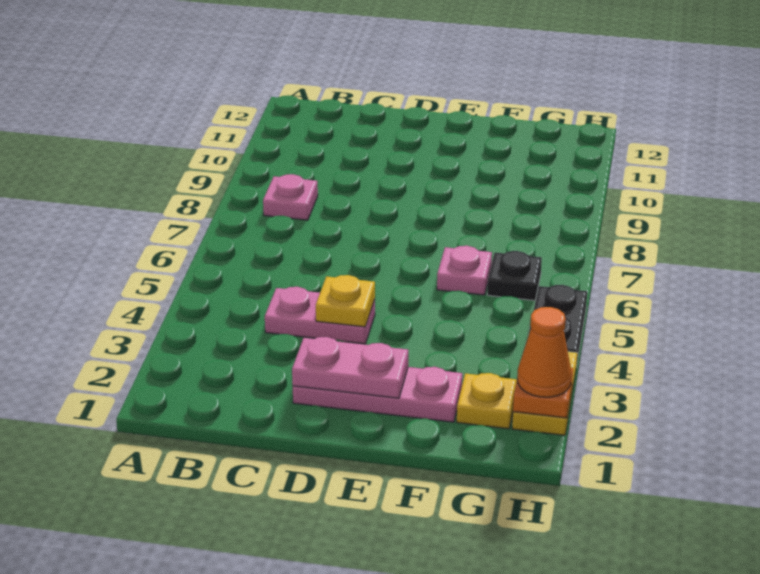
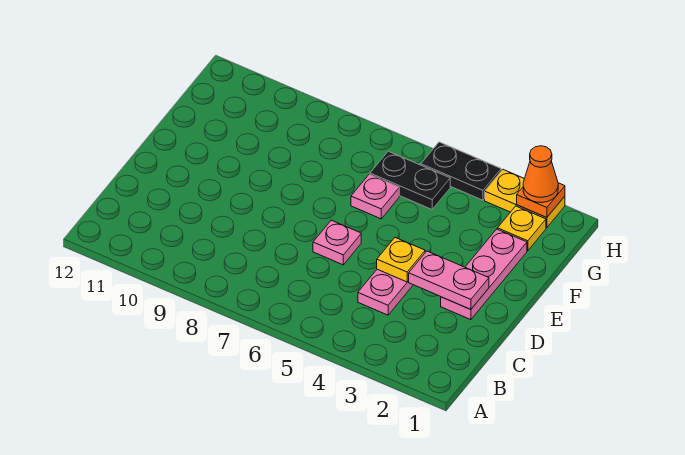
pink plate B8 level 1 -> pink plate D6 level 1
pink plate D2:E2 level 2 -> pink plate D2:D3 level 2
black plate G6 level 1 -> black plate G5:G6 level 1

